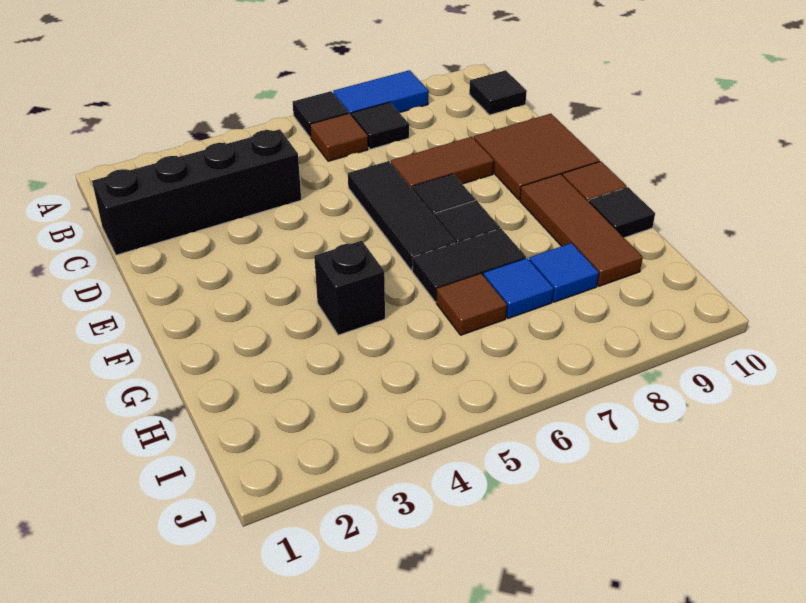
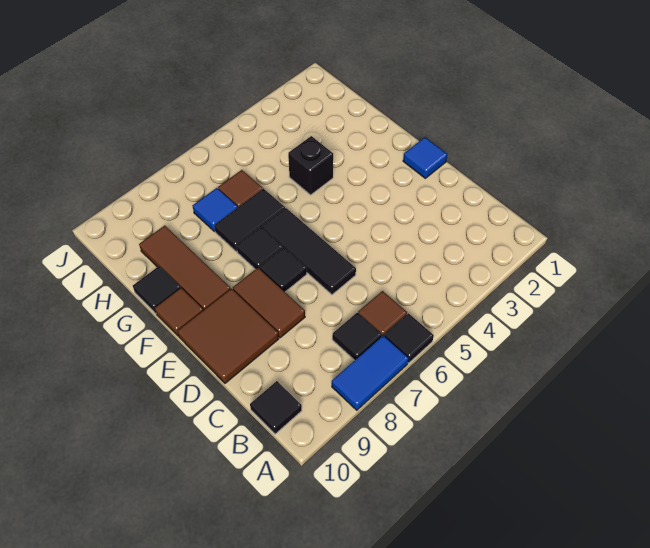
black brick C1:C4 level 1 -> none
brown tile D7:D8 level 1 -> brown tile D8:E8 level 1
blue tile H8 level 1 -> blue tile E1 level 1

